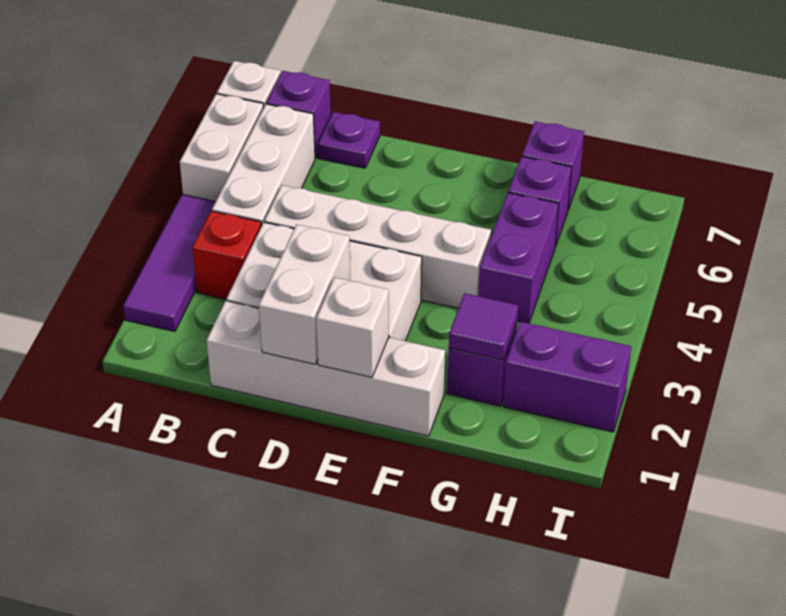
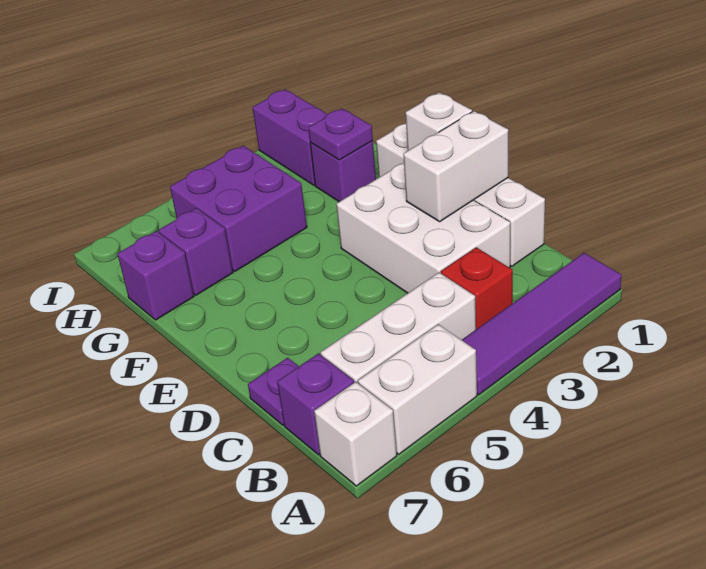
purple tile A2:A4 level 1 -> purple tile A1:A4 level 1
white brick C4:F4 level 1 -> none
purple tile G2 level 2 -> purple plate G2 level 2
purple brick G4:G5 level 1 -> purple brick G4:H5 level 1

